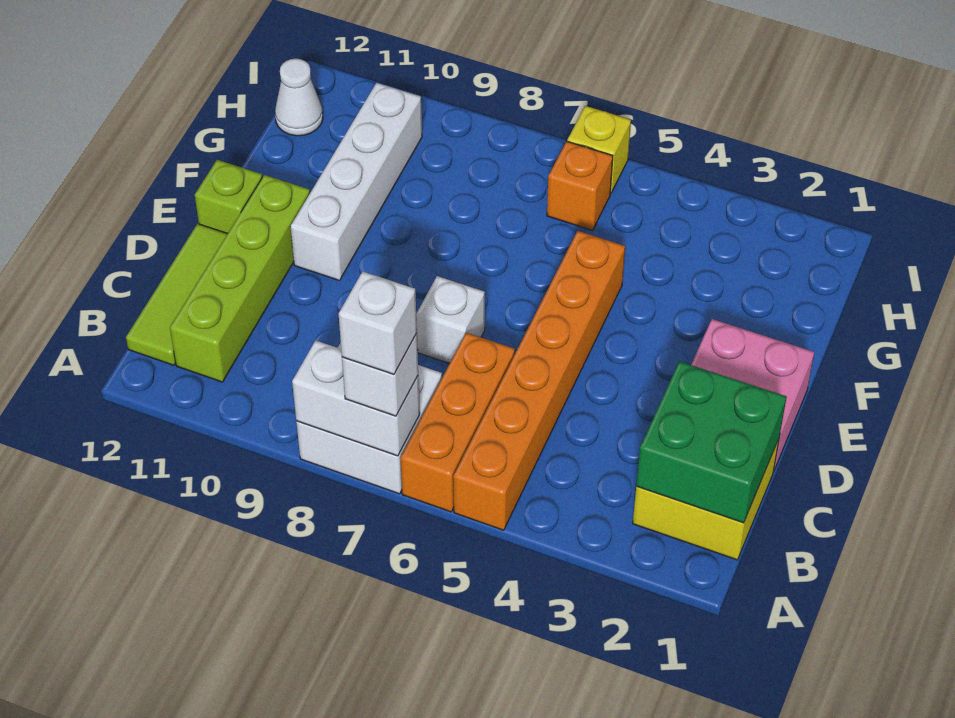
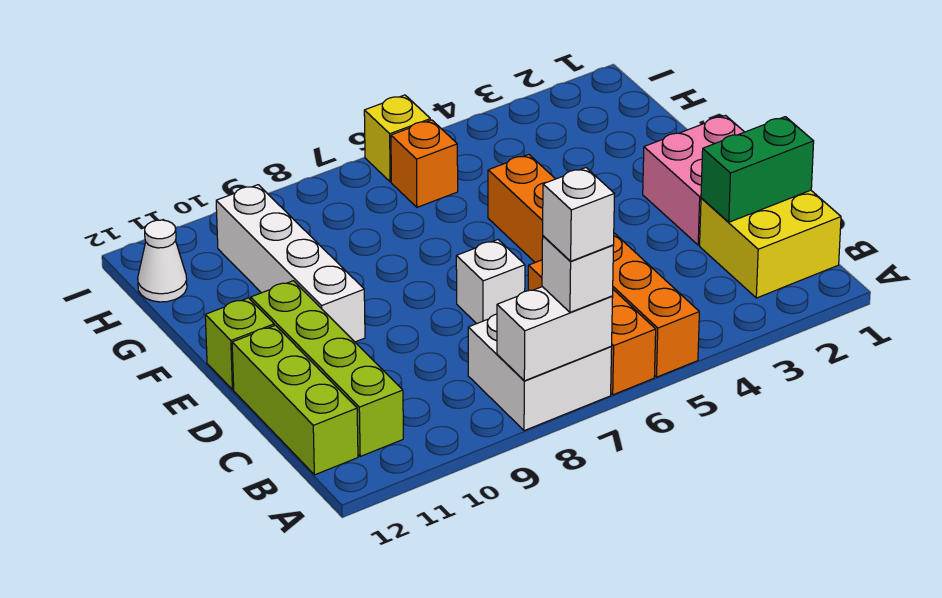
green brick B1:C2 level 2 -> green brick C1:C2 level 2
lime tile B12:D12 level 1 -> lime brick B12:D12 level 1

